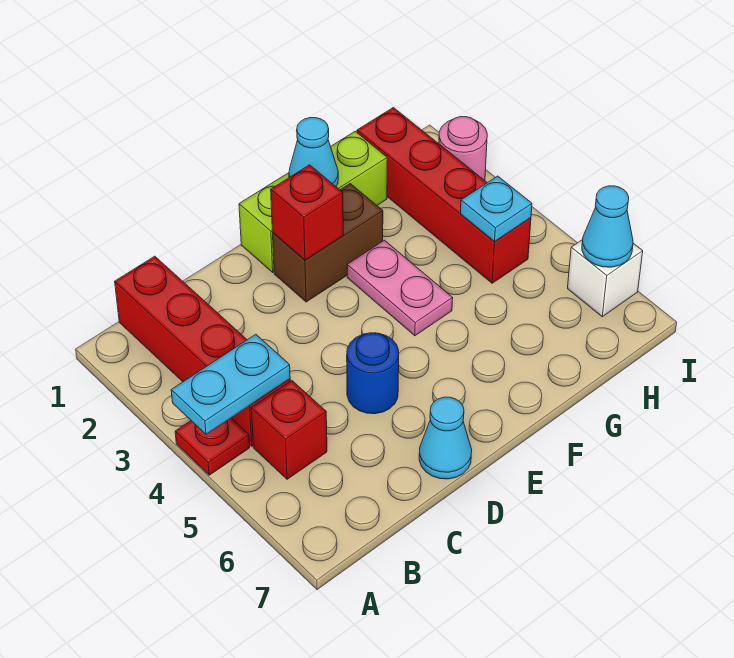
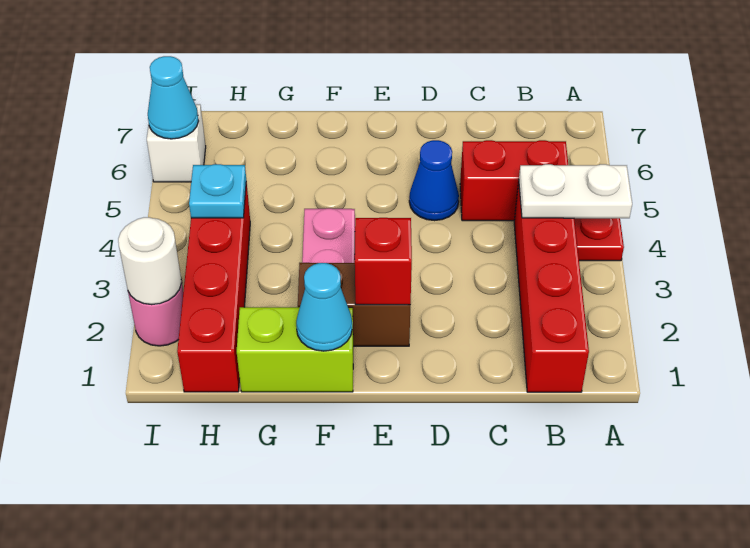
cyan plate A4:B4 level 2 -> white plate A4:B4 level 2
red brick B5 level 1 -> red brick B5:C5 level 1
blue round brick D5 level 1 -> blue cone D5 level 1
cyan cone D7 level 1 -> none
lime brick E1:G1 level 1 -> lime brick F1:G1 level 1
none -> white round brick I2 level 2

